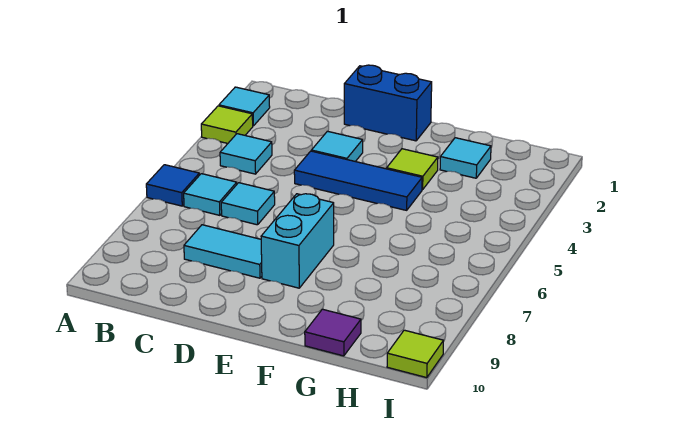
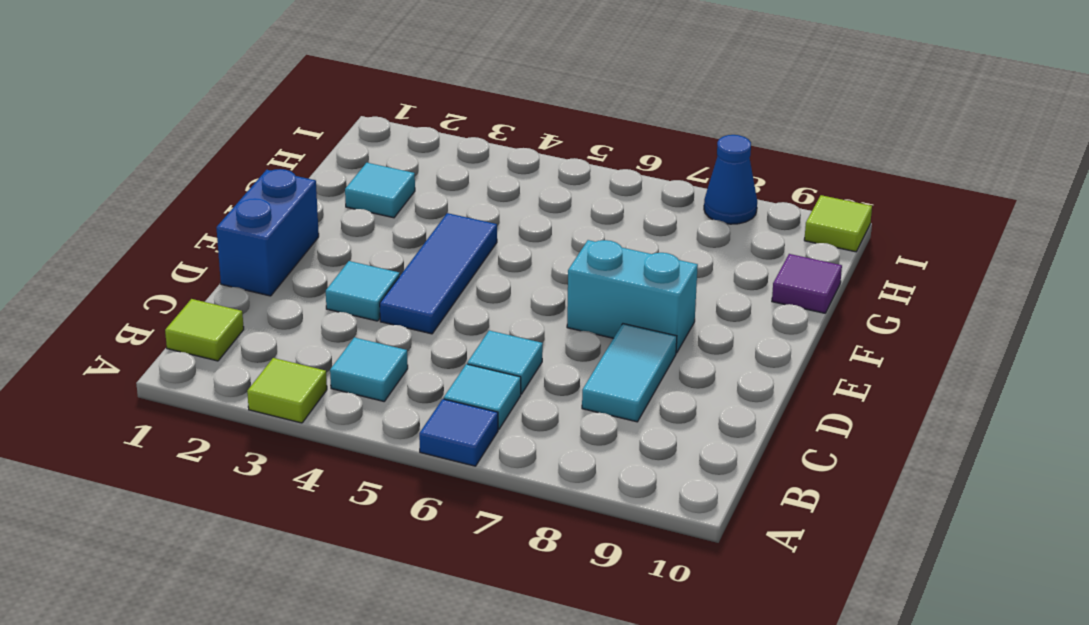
cyan tile A2 level 1 -> none
lime tile F3 level 1 -> lime tile B1 level 1
none -> blue cone I8 level 1

